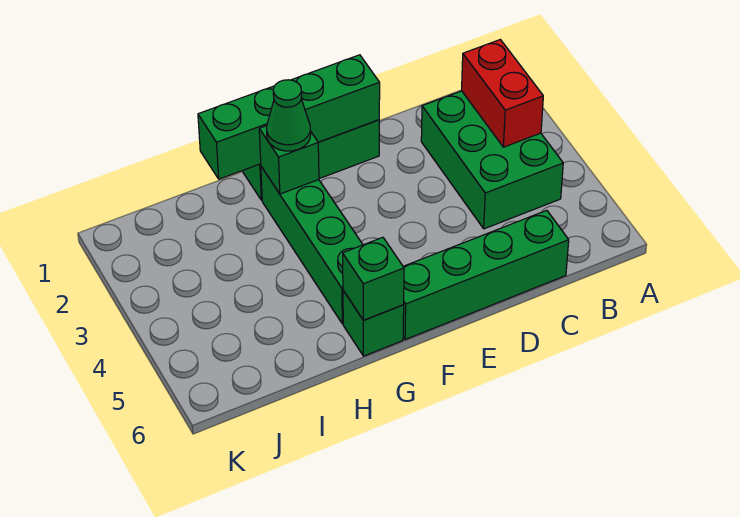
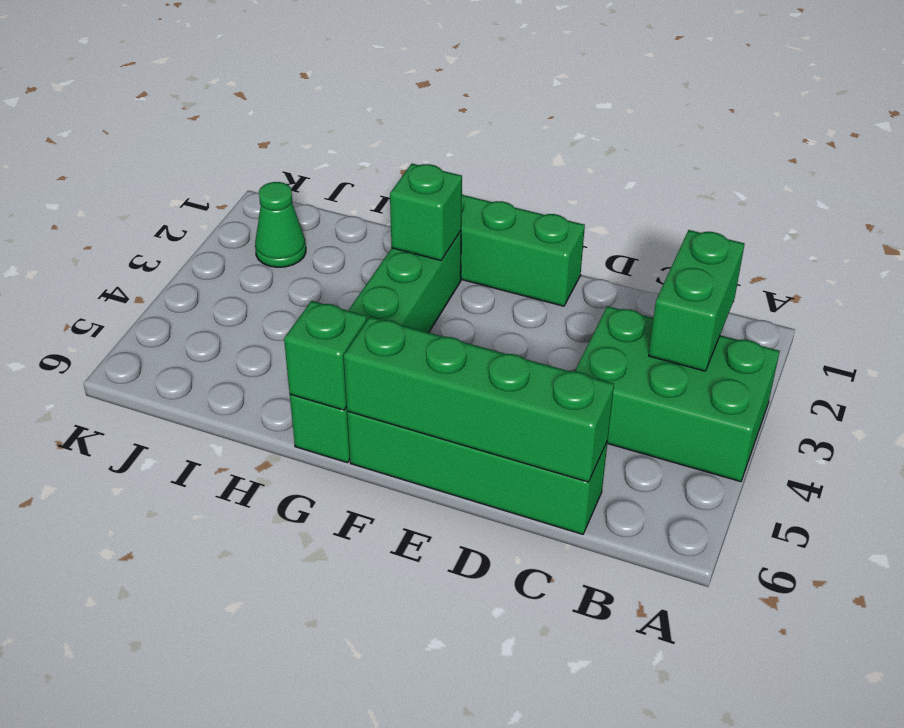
green brick B2:C4 level 1 -> green brick A3:C4 level 1
red brick B2:B3 level 2 -> green brick B2:B3 level 2
green brick E1:H1 level 2 -> green brick C6:F6 level 2
green cone G2 level 3 -> green cone J2 level 1

